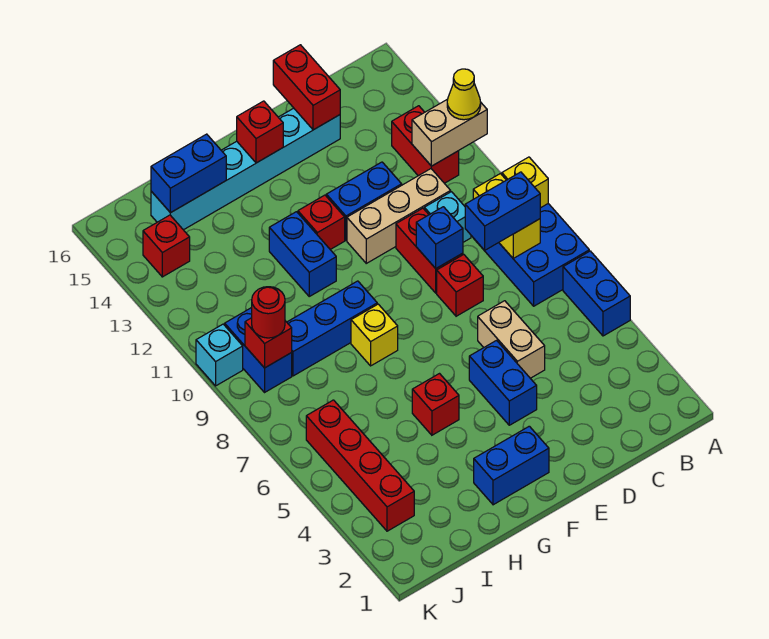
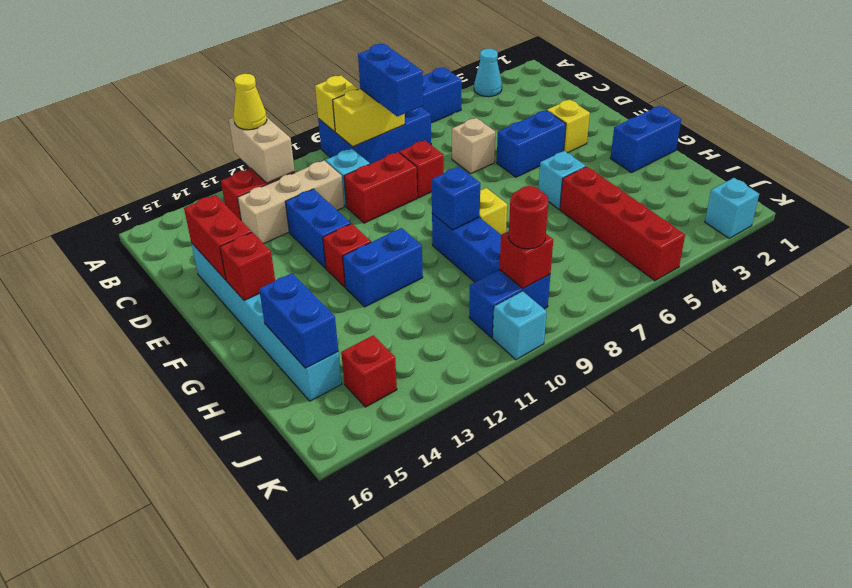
none -> cyan cone A3 level 1
tan brick C11:E11 level 1 -> tan brick C11:C13 level 1
tan brick D5:D6 level 1 -> tan brick D6 level 1
blue brick D9 level 2 -> blue brick G9 level 2
red brick D15:D16 level 2 -> red brick D15:E15 level 2
none -> yellow brick E3 level 1
blue brick F2:G2 level 1 -> blue brick G1:G2 level 1
red brick G5 level 1 -> cyan brick G5 level 1
red brick J3:J6 level 1 -> red brick H5:K5 level 1
none -> cyan brick K2 level 1

